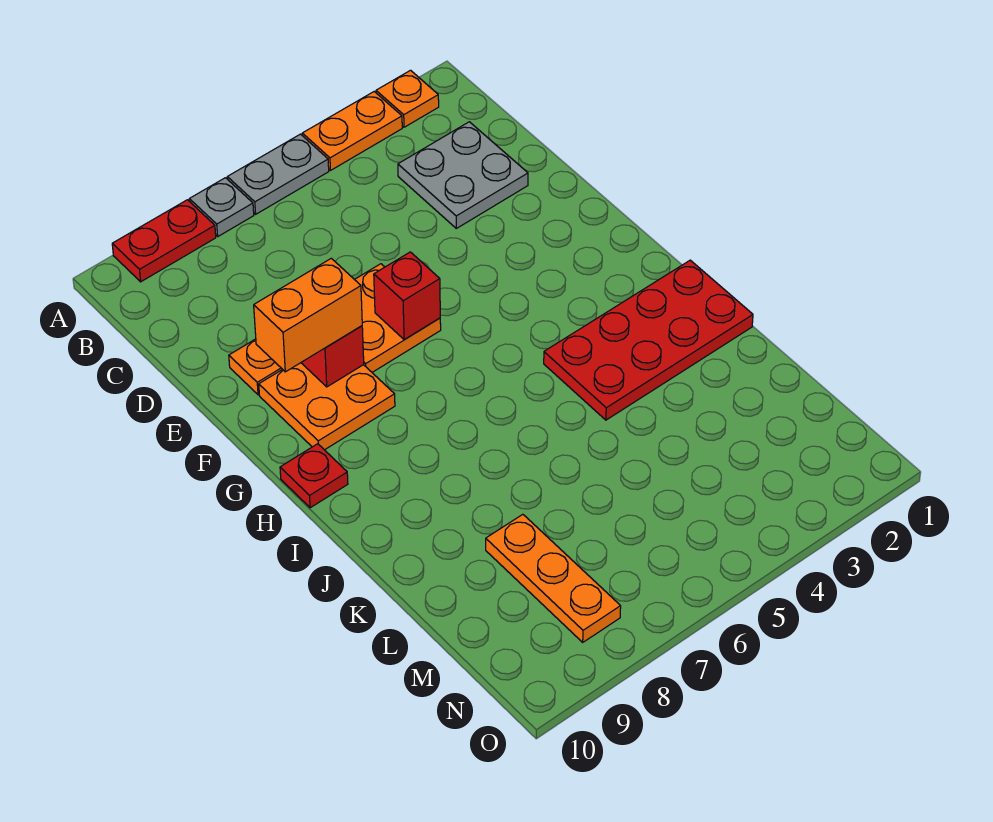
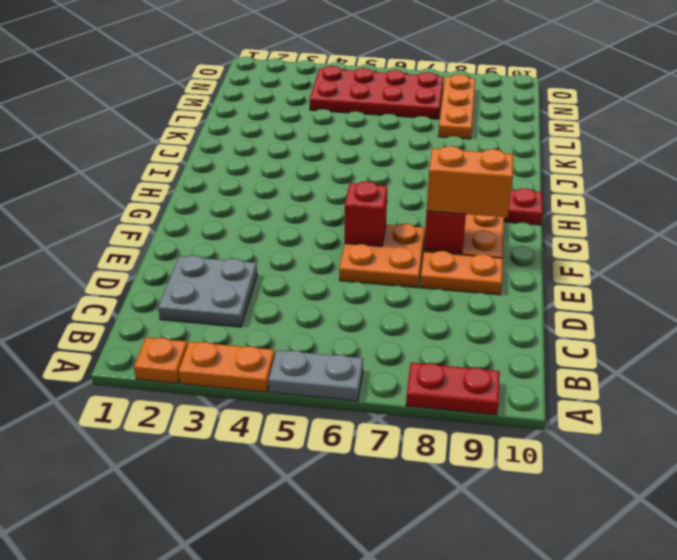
grey plate A7 level 1 -> none
red plate I1:J4 level 1 -> red plate M4:N7 level 1

